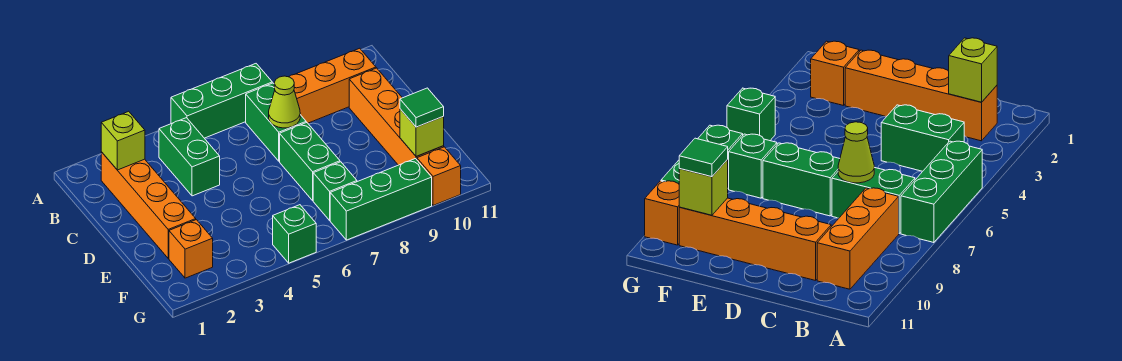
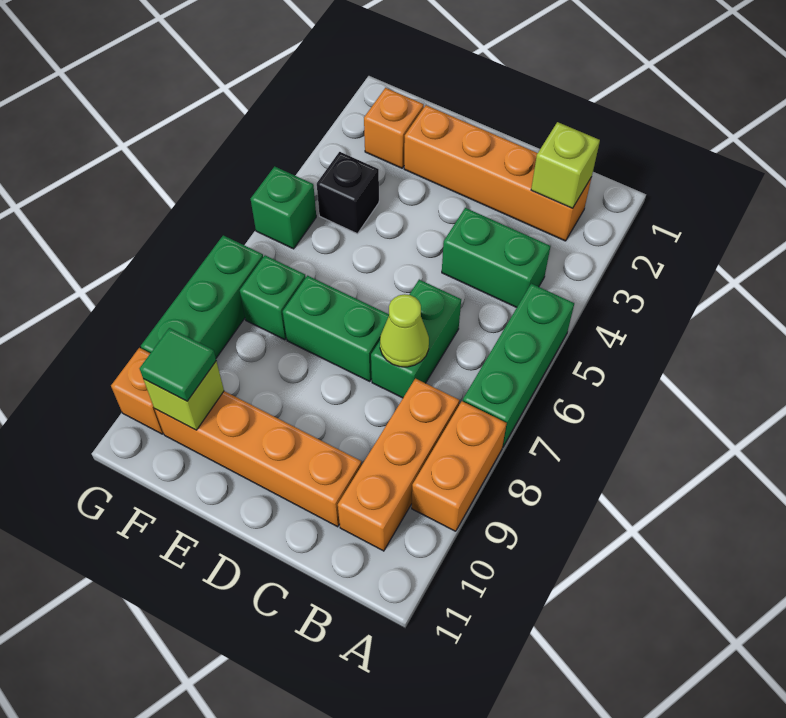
none -> orange brick A8:A9 level 1
green brick B7:C7 level 1 -> green brick C6:C7 level 1
none -> black brick F4 level 1

